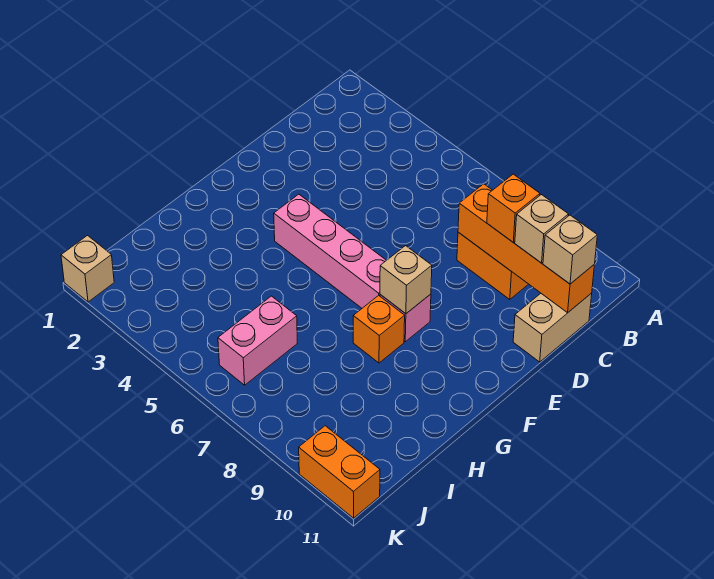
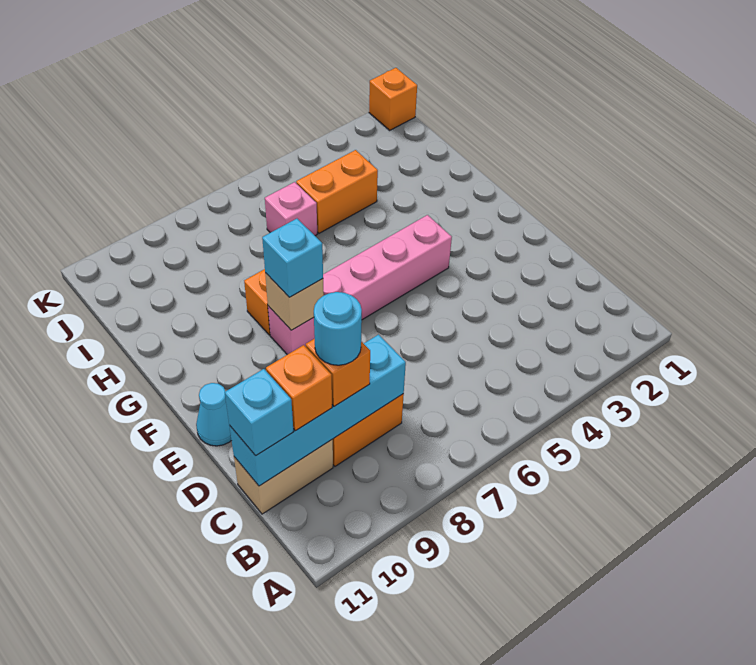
orange brick C8:C11 level 2 -> cyan brick C8:C11 level 2
none -> cyan round brick C9 level 4
tan brick C10 level 3 -> orange brick C10 level 3
tan brick C11:D11 level 1 -> tan brick C10:C11 level 1
tan brick C11 level 3 -> cyan brick C11 level 3
none -> cyan cone E11 level 1
none -> cyan brick F8 level 3
pink brick I6:J6 level 1 -> pink brick I6 level 1
tan brick K1 level 1 -> orange brick K1 level 1
orange brick K10:K11 level 1 -> orange brick I4:I5 level 1

